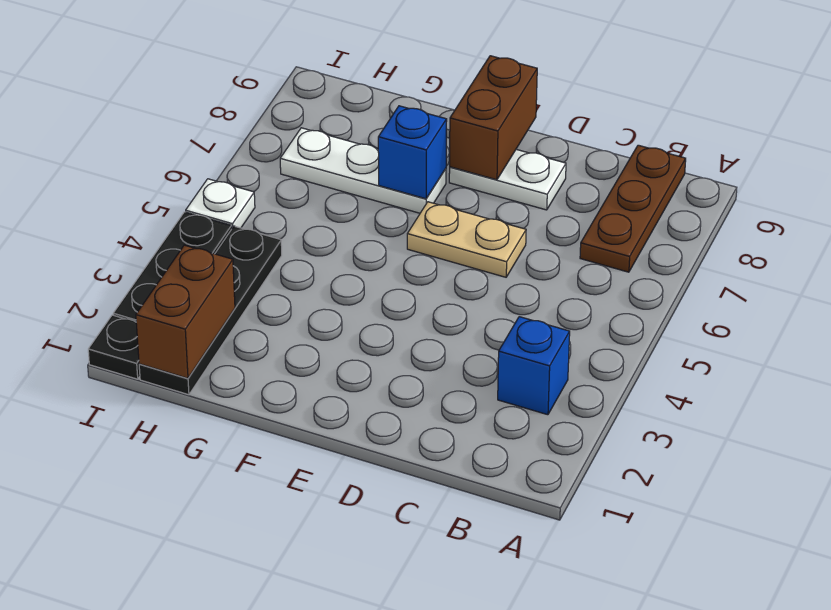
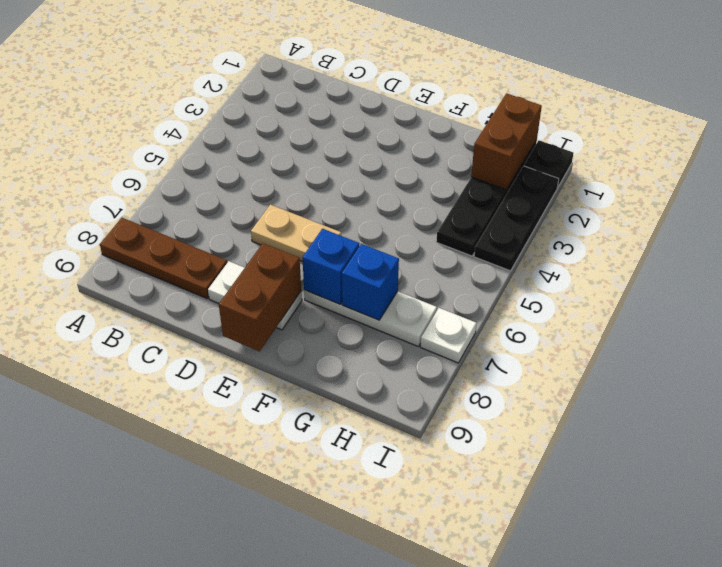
blue brick B3 level 1 -> blue brick G7 level 2
brown plate B7:B9 level 1 -> brown plate A8:C8 level 1
white plate I5 level 1 -> white plate I7 level 1

